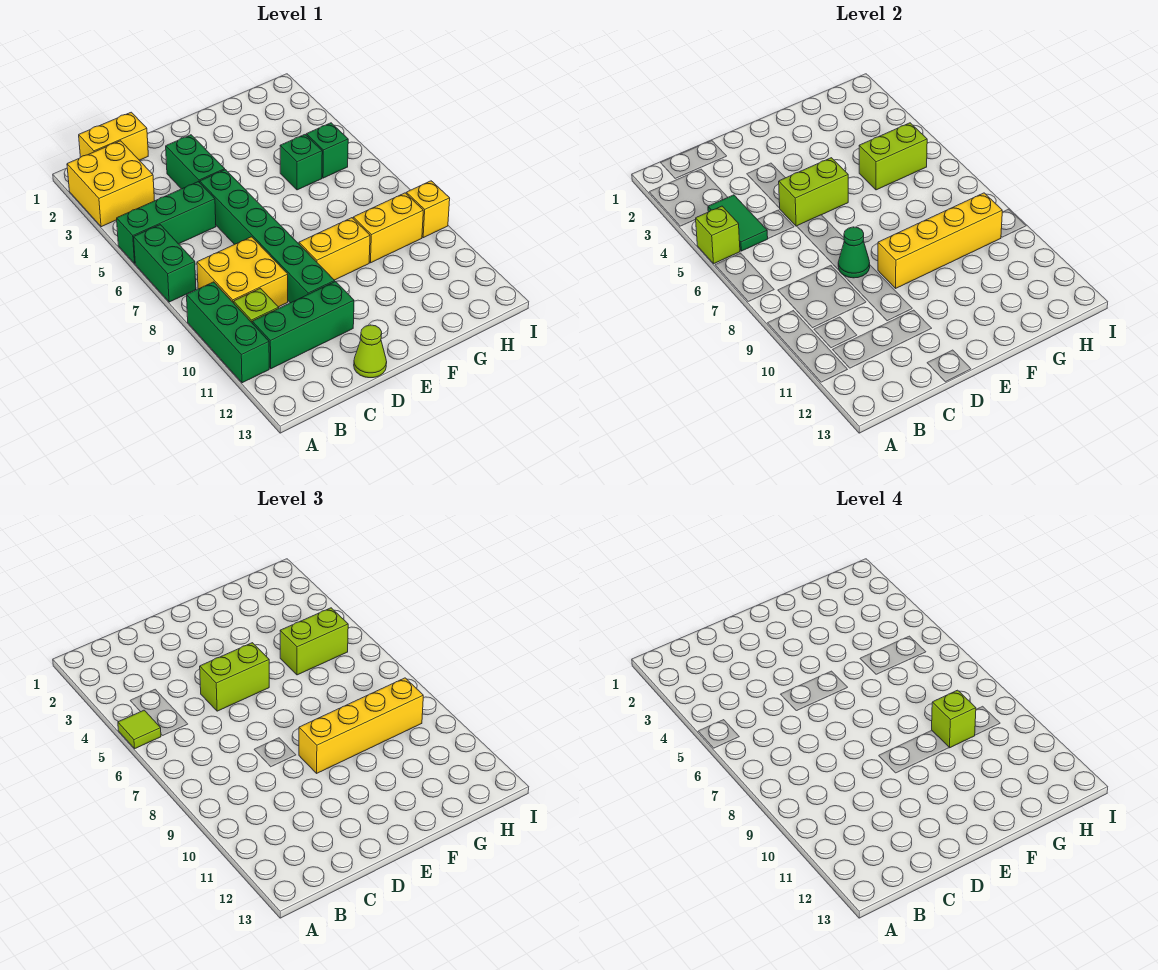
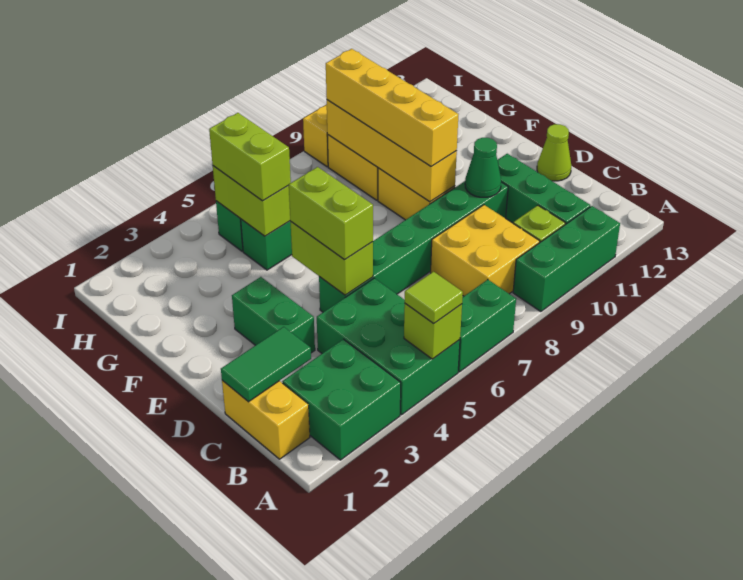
yellow brick A2:B3 level 1 -> green brick A2:B3 level 1
green brick A5:C5 level 1 -> green brick A4:C5 level 1
green tile B4:B5 level 2 -> green tile C1:C2 level 2
green brick D3:D4 level 1 -> green brick D3:E3 level 1
green cone D8 level 2 -> green cone D10 level 2
lime brick G9 level 4 -> none

